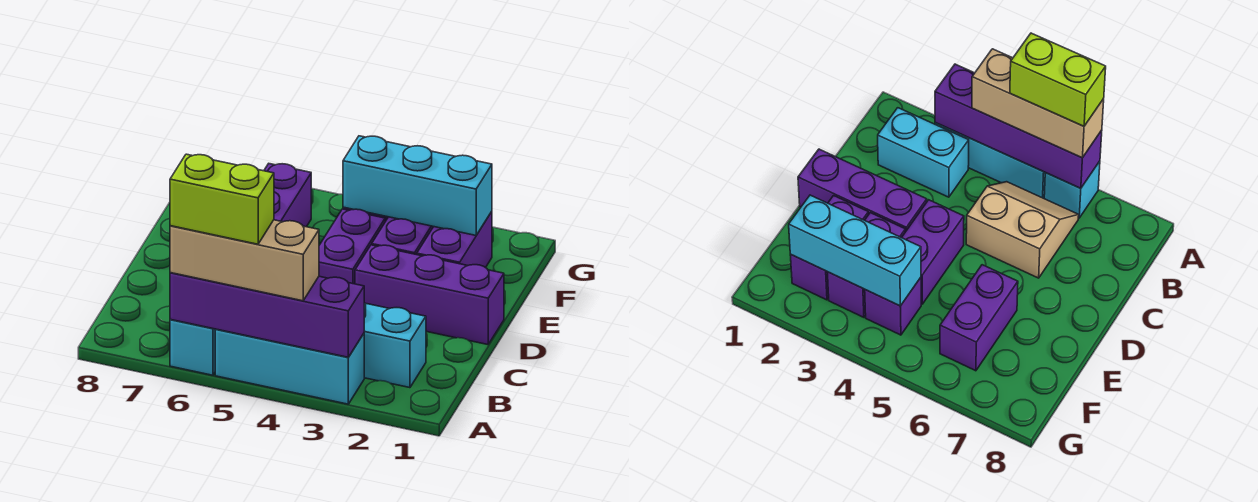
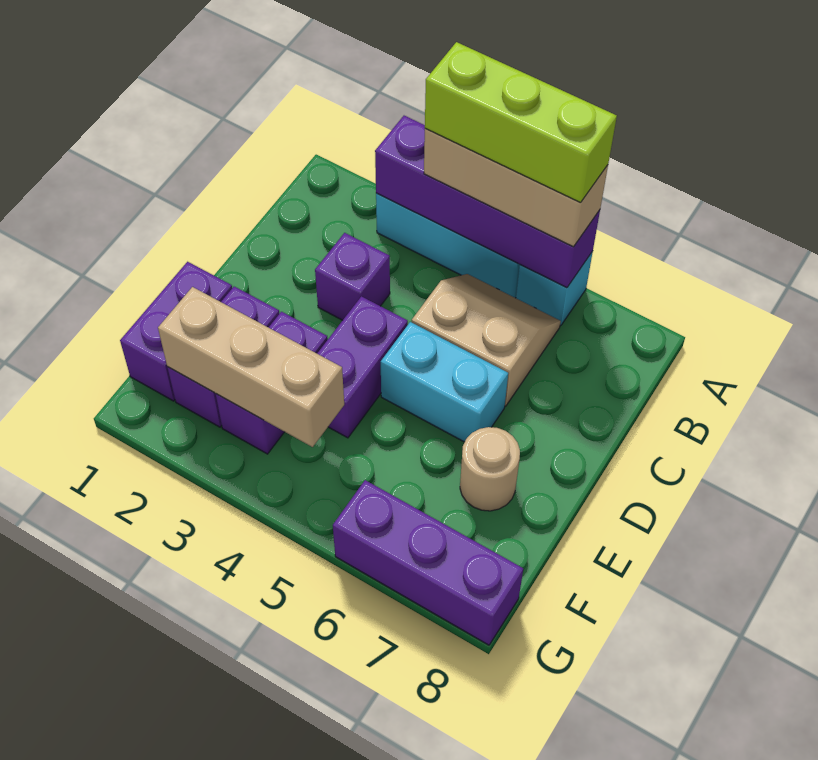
lime brick A5:A6 level 4 -> lime brick A4:A6 level 4
cyan brick B2:B3 level 1 -> cyan brick D5:D6 level 1
purple brick D1:D3 level 1 -> purple brick G6:G8 level 1
purple brick E6:F6 level 1 -> purple brick E1:F1 level 1
none -> tan round brick E7 level 1
cyan brick F2:F4 level 2 -> tan brick F2:F4 level 2
purple brick F4 level 1 -> purple brick C3 level 1

